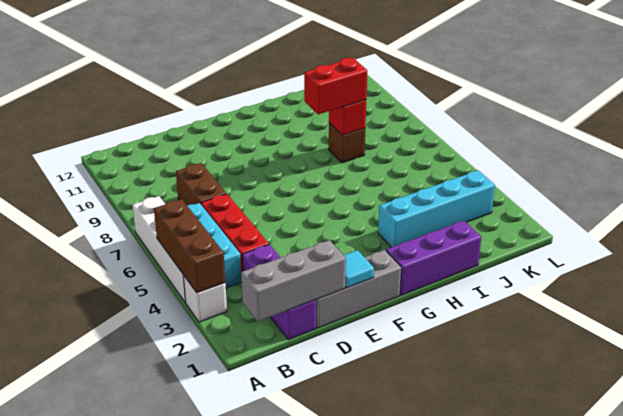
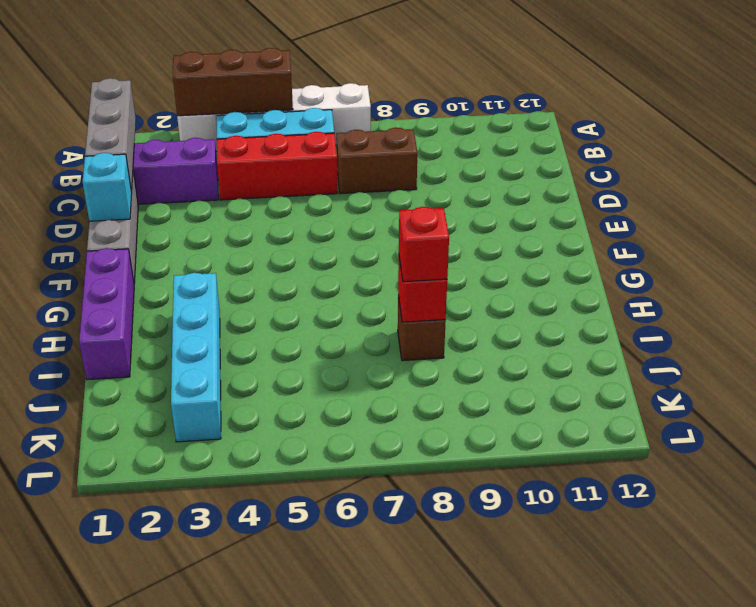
cyan tile E1 level 2 -> cyan brick E1 level 2
red brick H8:I8 level 3 -> red brick I8 level 3

